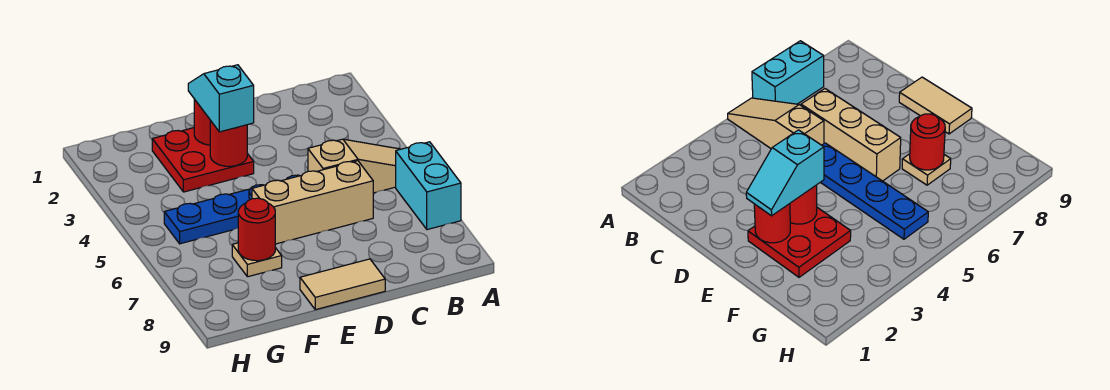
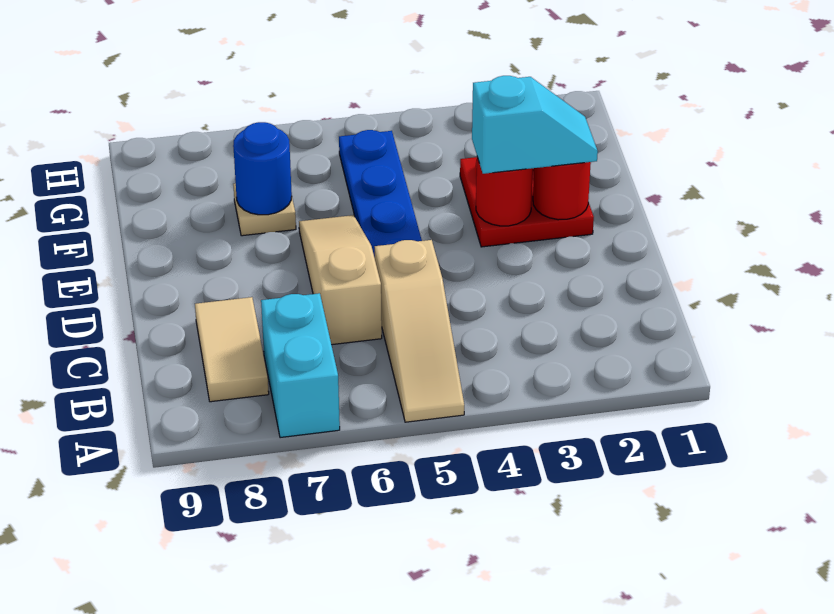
cyan brick A6:A7 level 1 -> cyan brick A7:B7 level 1
tan brick C6:E6 level 1 -> tan slope C6:E6 level 1 top C
tan tile D9:E9 level 1 -> tan tile B8:C8 level 1
red round brick F7 level 2 -> blue round brick F7 level 2

